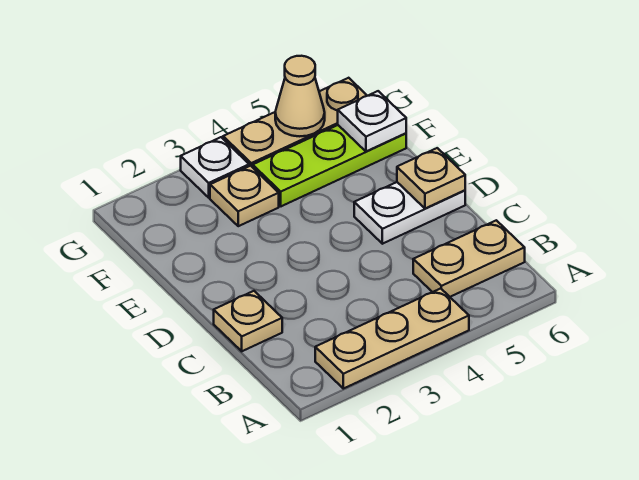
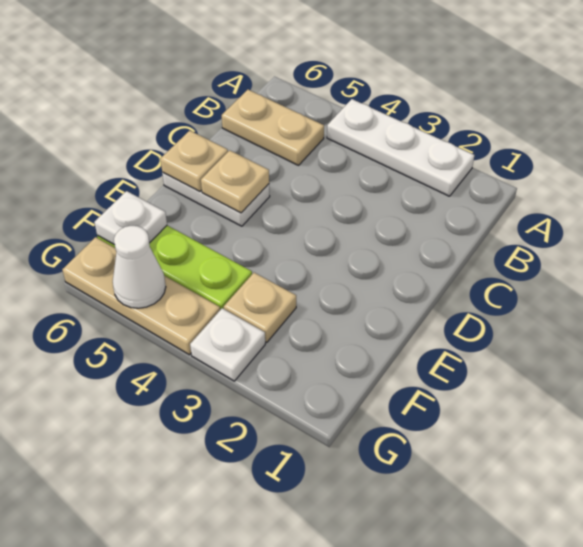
tan plate A2:A4 level 1 -> white plate A2:A4 level 1
tan plate C1 level 1 -> tan plate D5 level 2
tan cone G5 level 2 -> white cone G5 level 2

